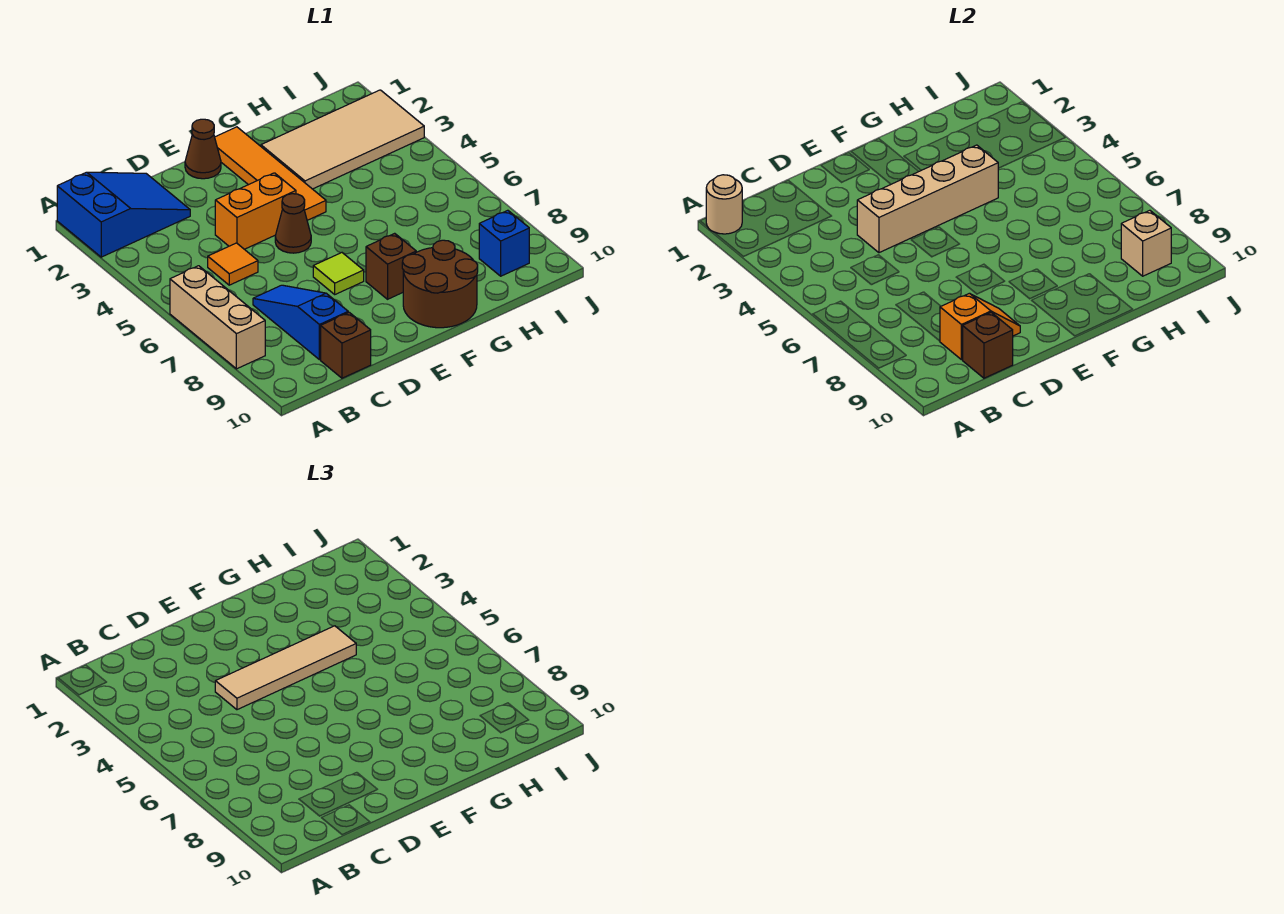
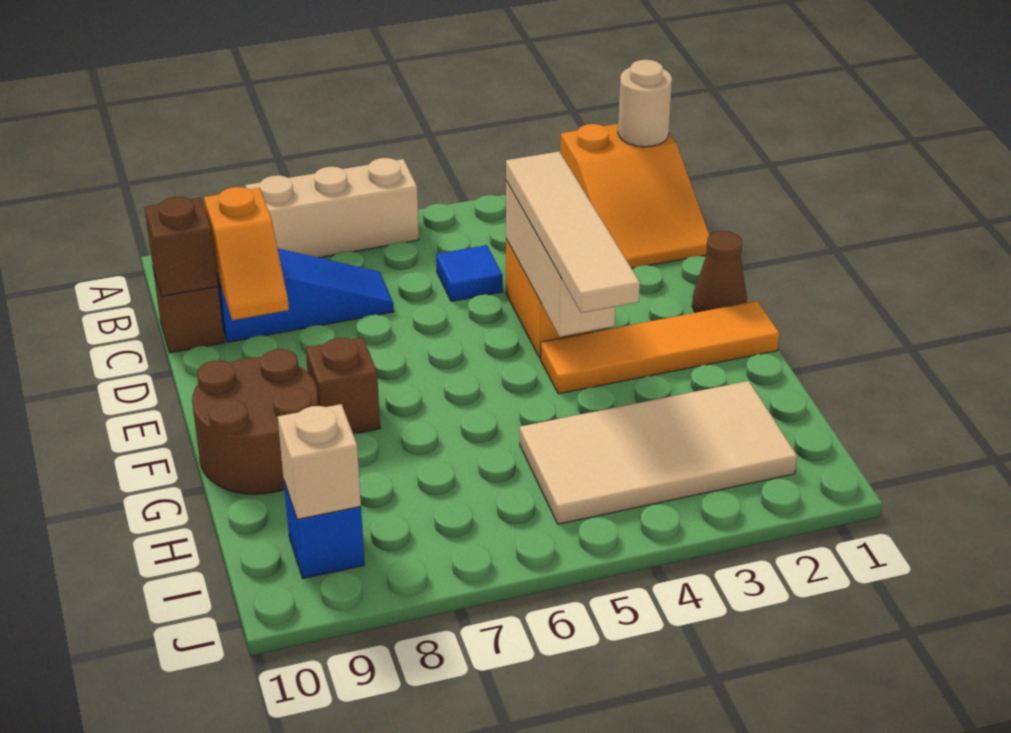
blue slope A1:C2 level 1 top A -> orange slope A1:C2 level 1 top A
orange tile C5 level 1 -> blue tile C5 level 1
tan brick D4:G4 level 2 -> tan brick D4:F4 level 2
brown cone E5 level 1 -> none
lime tile E7 level 1 -> none
tan tile G2:J3 level 1 -> tan tile H2:I5 level 1

